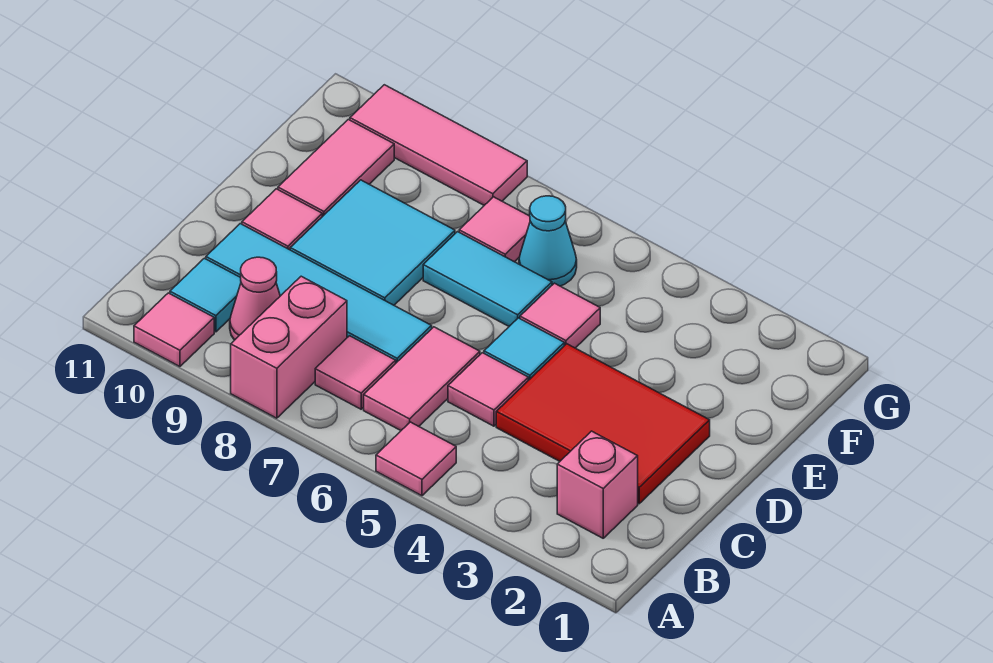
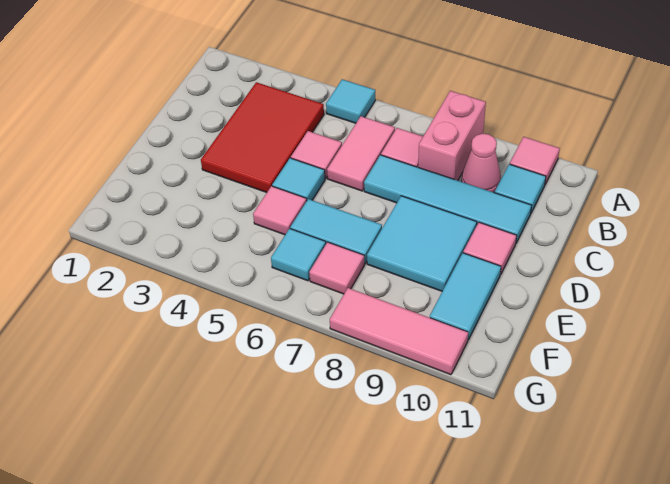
pink tile A5 level 1 -> cyan tile A5 level 1
pink brick B2 level 1 -> none
red tile C2:D4 level 1 -> red tile B3:D4 level 1
pink tile E10:F10 level 1 -> cyan tile E10:F10 level 1
cyan cone F6 level 1 -> cyan tile F6 level 1

